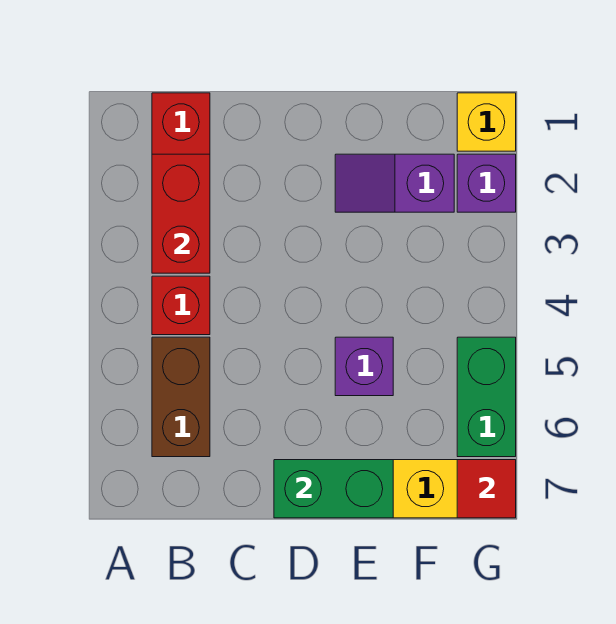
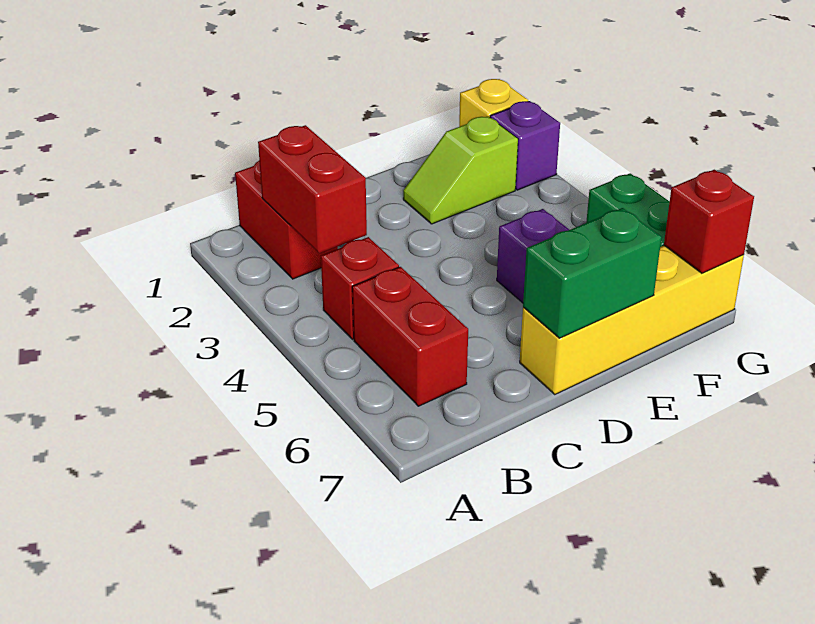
brown brick B5:B6 level 1 -> red brick B5:B6 level 1
purple slope E2:F2 level 1 top F -> lime slope E2:F2 level 1 top F
red tile G7 level 2 -> red brick G7 level 2

